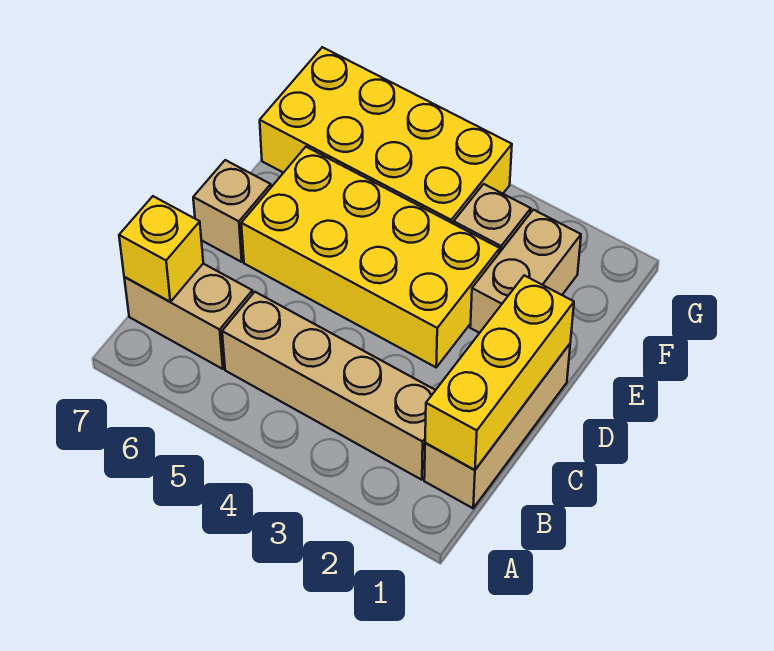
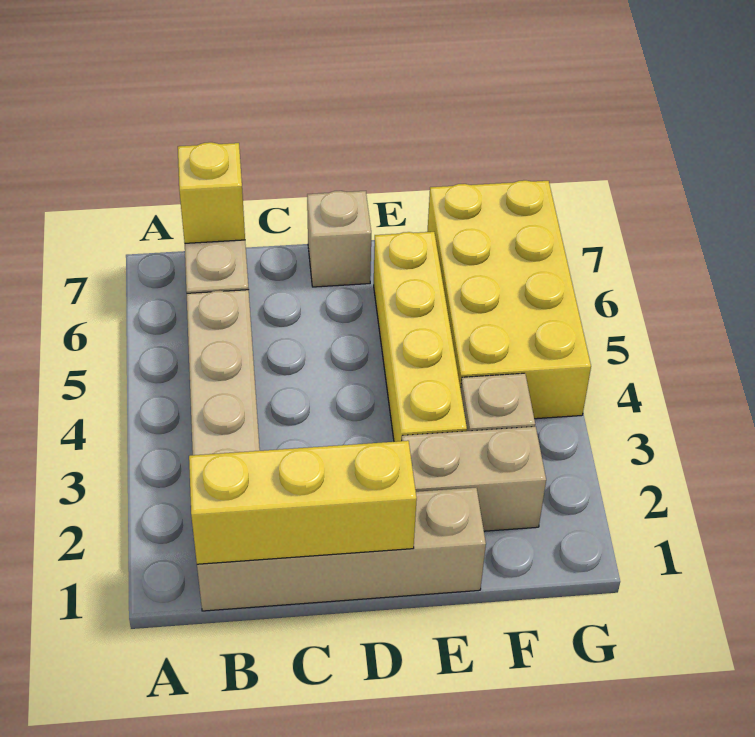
tan brick B1:D1 level 1 -> tan brick B1:E1 level 1
yellow brick D3:E6 level 1 -> yellow brick E3:E6 level 1

